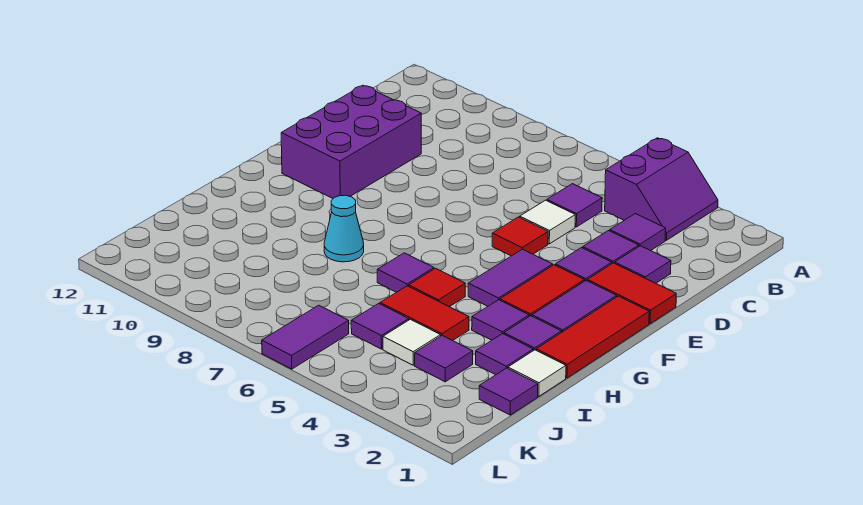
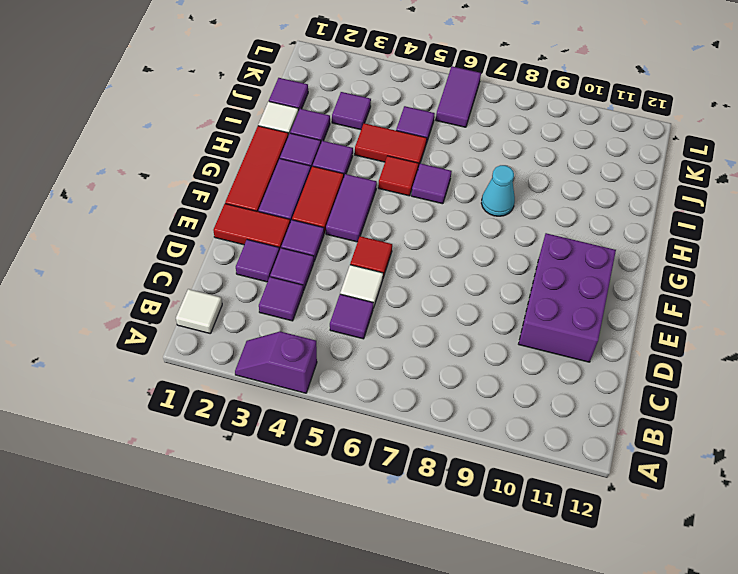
purple slope A3:B4 level 1 top 4 -> purple slope A3:A4 level 1 top 4
white tile J4 level 1 -> white tile B1 level 1

